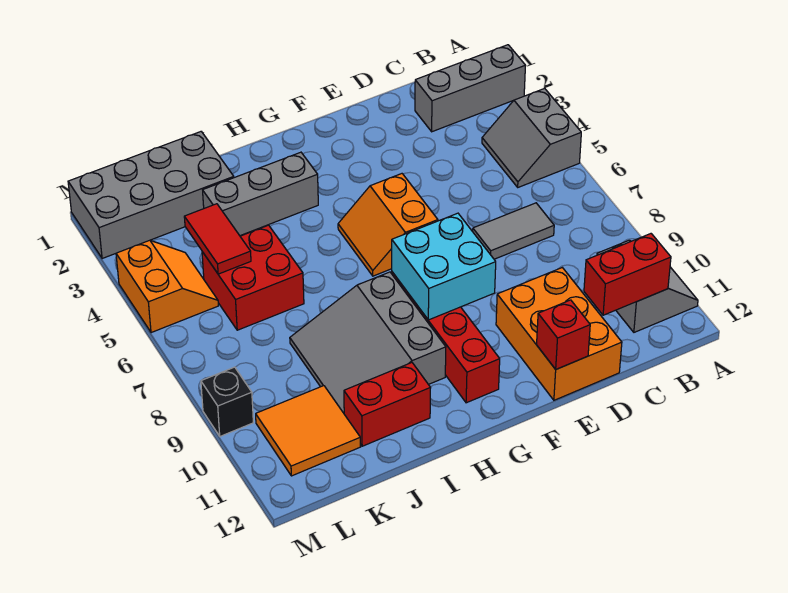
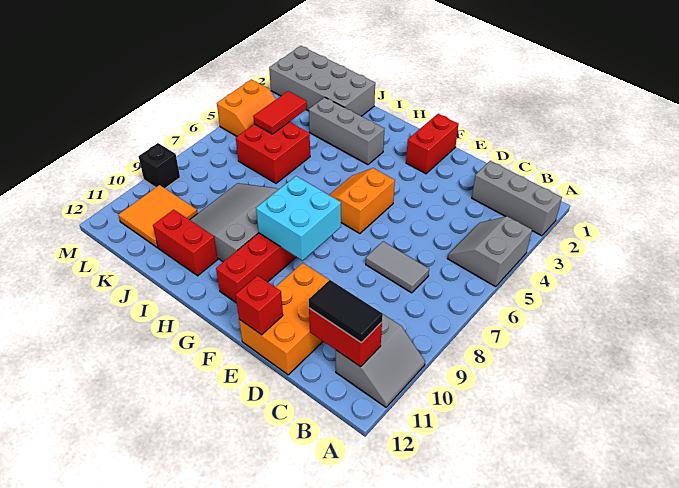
none -> black tile B11:C11 level 3
none -> red brick F1:F2 level 1

